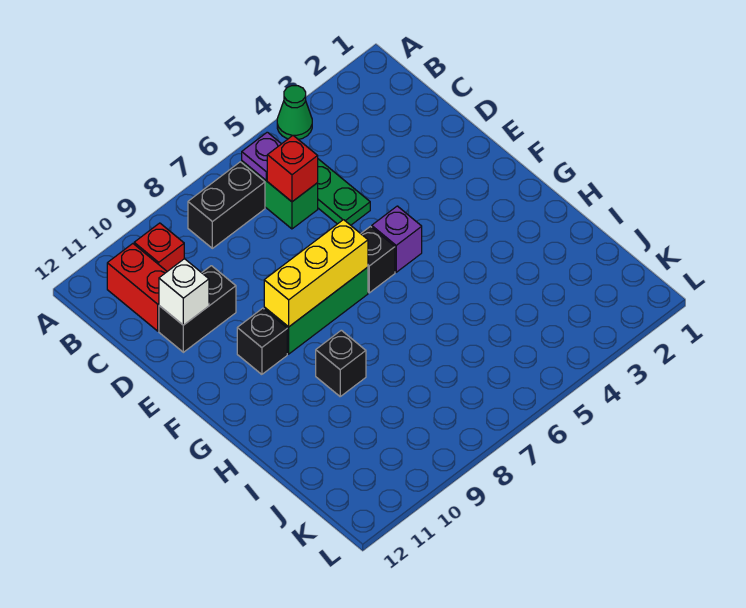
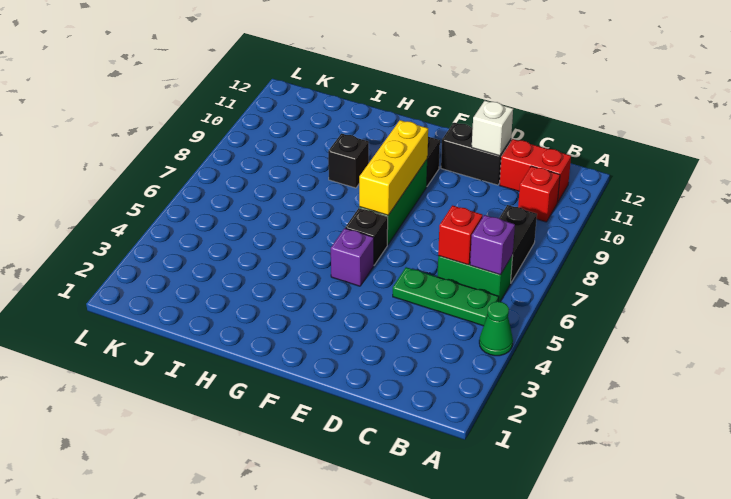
purple plate B6 level 2 -> purple brick B6 level 2
black brick D10:D11 level 1 -> black brick D11:E11 level 1

